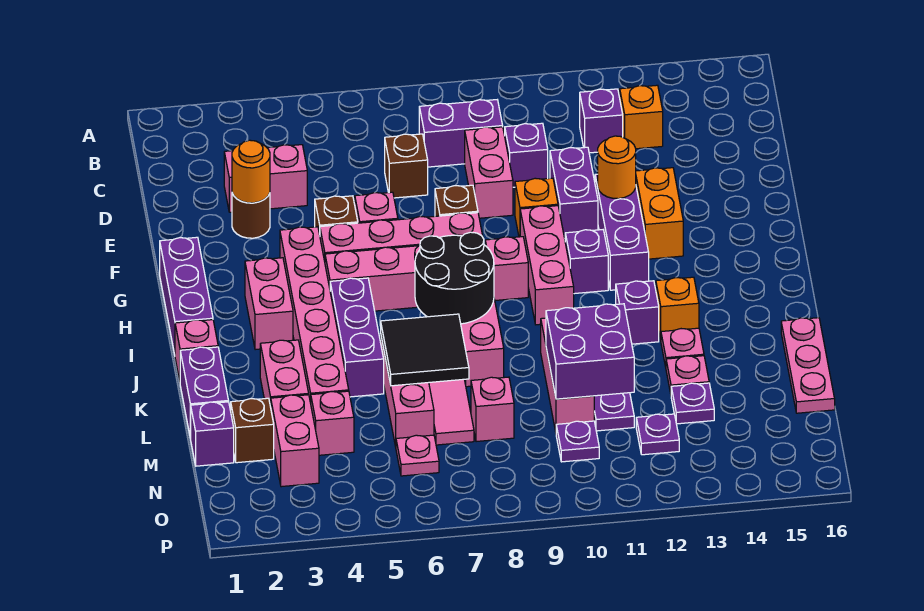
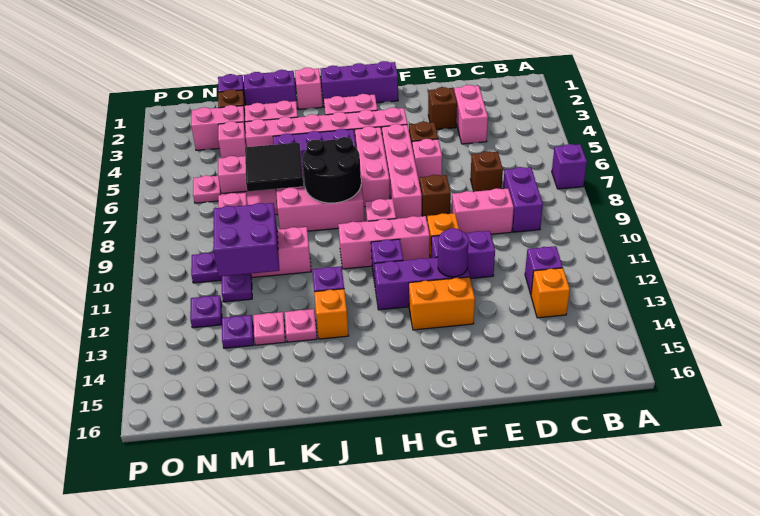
purple brick D10 level 1 -> purple brick A7 level 1
brown round brick E3 level 1 -> brown brick E3 level 1
orange round brick E3 level 2 -> none
orange round brick F12 level 2 -> purple round brick F12 level 2
pink plate K16:M16 level 1 -> none

